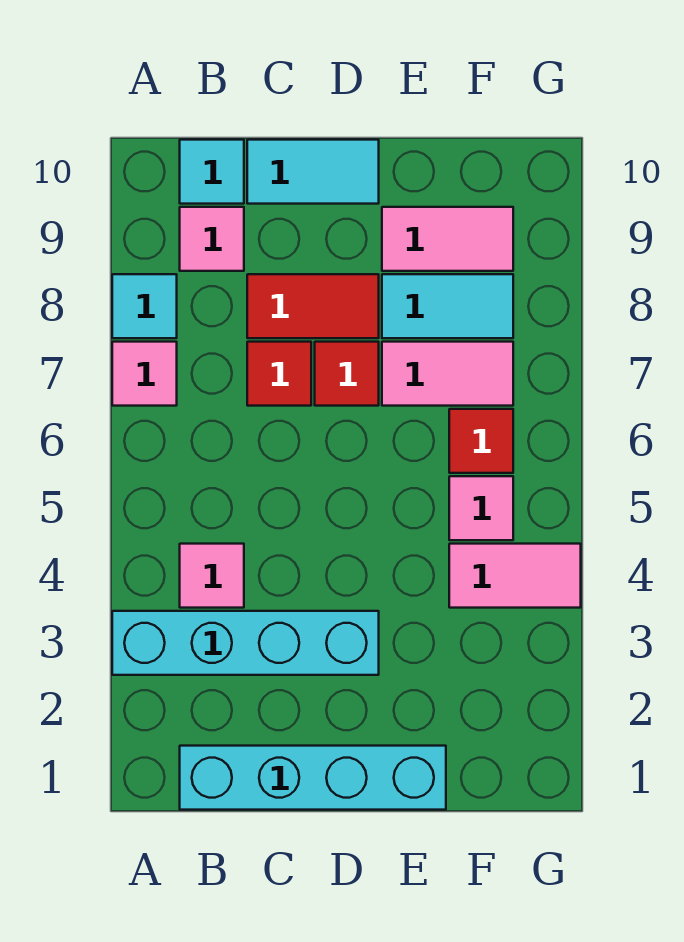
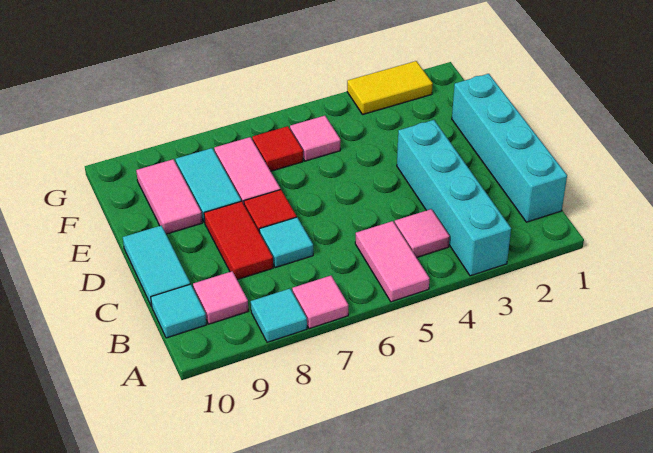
red tile C7 level 1 -> cyan tile C7 level 1
pink tile F4:G4 level 1 -> pink tile A5:B5 level 1
none -> yellow tile G2:G3 level 1

